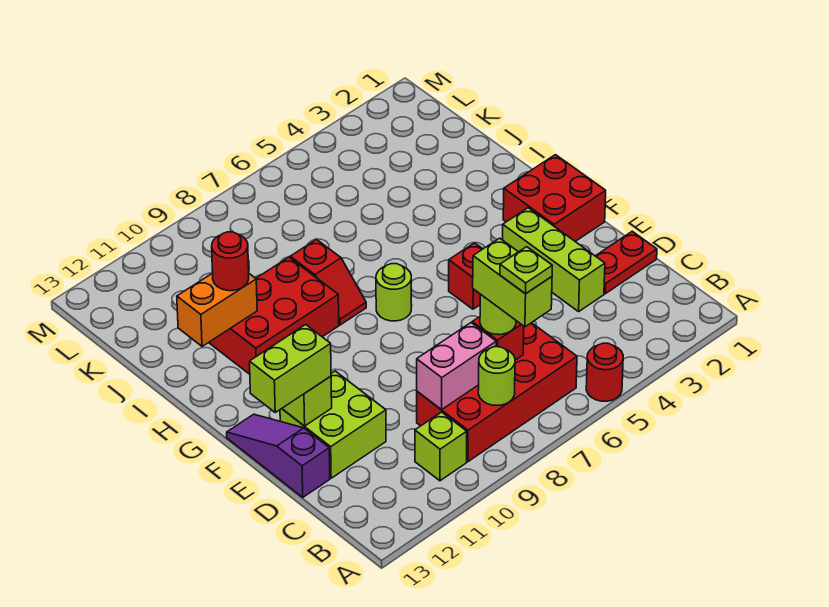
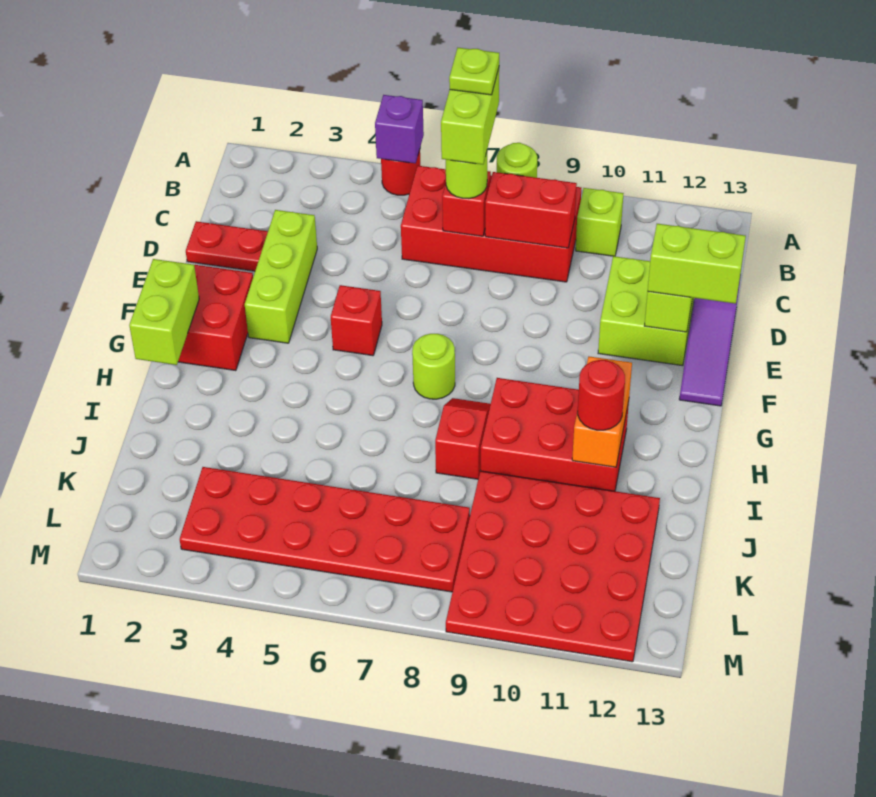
none -> purple brick A5 level 2
pink brick C8:C9 level 2 -> red brick C8:C9 level 2
none -> lime brick G1:H1 level 2
orange brick I11:I12 level 2 -> orange brick H11:I11 level 2
none -> red plate J9:M12 level 1
none -> red plate K3:L8 level 1

